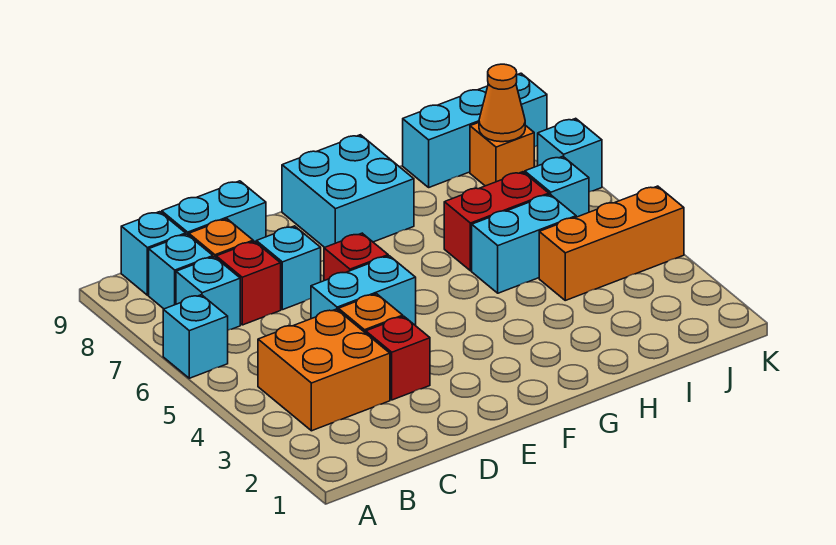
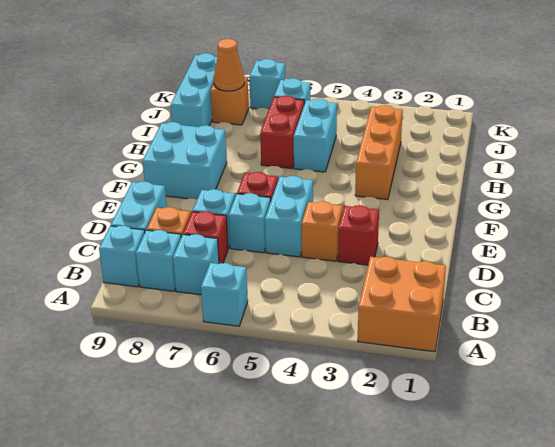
orange brick B3:C4 level 1 -> orange brick A1:B2 level 1
none -> cyan brick D6 level 1
orange brick I4:K4 level 1 -> orange brick G3:I3 level 1

